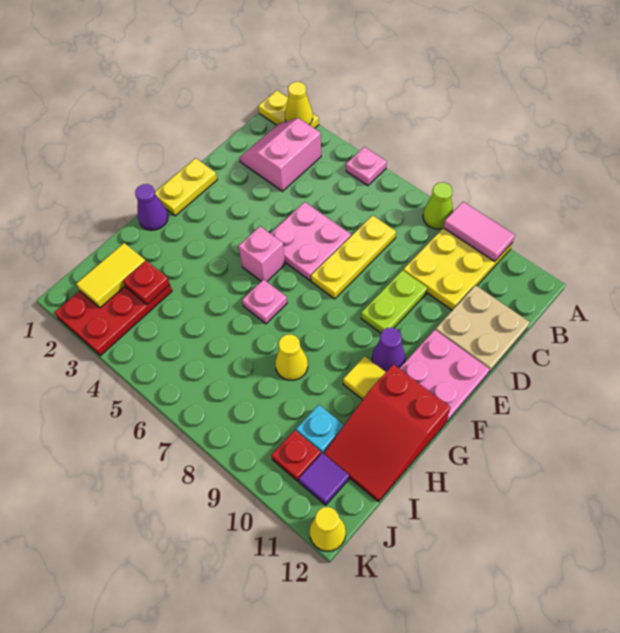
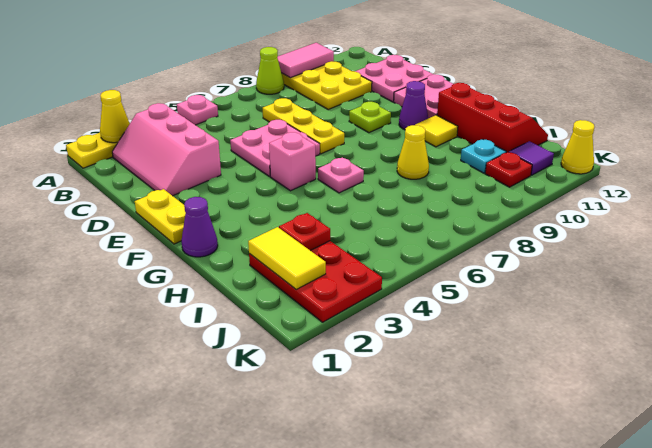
pink slope B2:C3 level 1 top 3 -> pink slope B2:D3 level 1 top 3
tan plate C11:D12 level 1 -> pink plate C11:D12 level 1
lime plate D9:E9 level 1 -> lime plate E9 level 1
red slope G11:I12 level 1 top G -> red slope G11:I12 level 1 top 11

